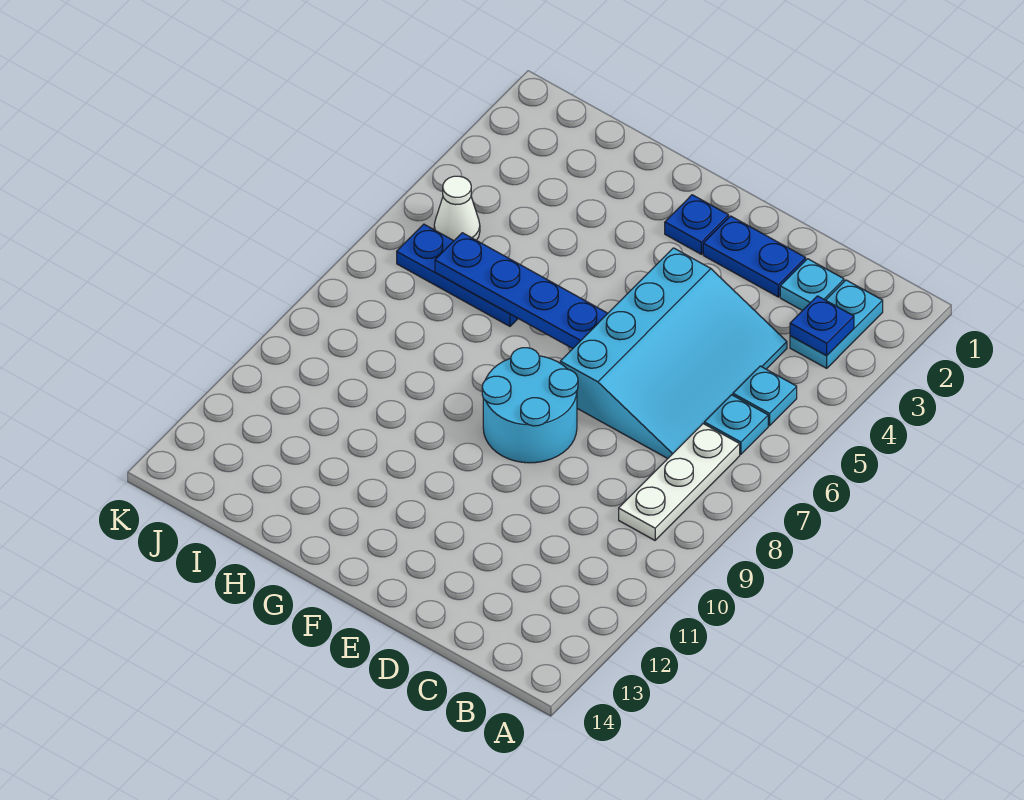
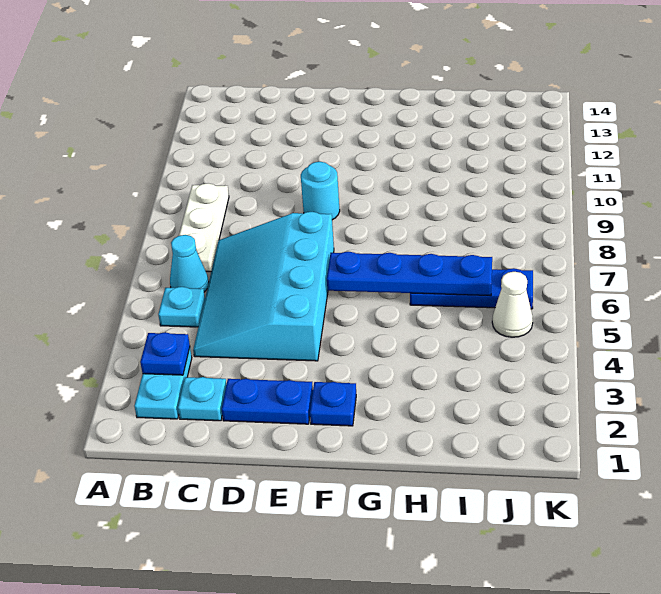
cyan plate B6 level 1 -> cyan cone B6 level 1
cyan round brick E8:F9 level 1 -> cyan round brick E9 level 1

